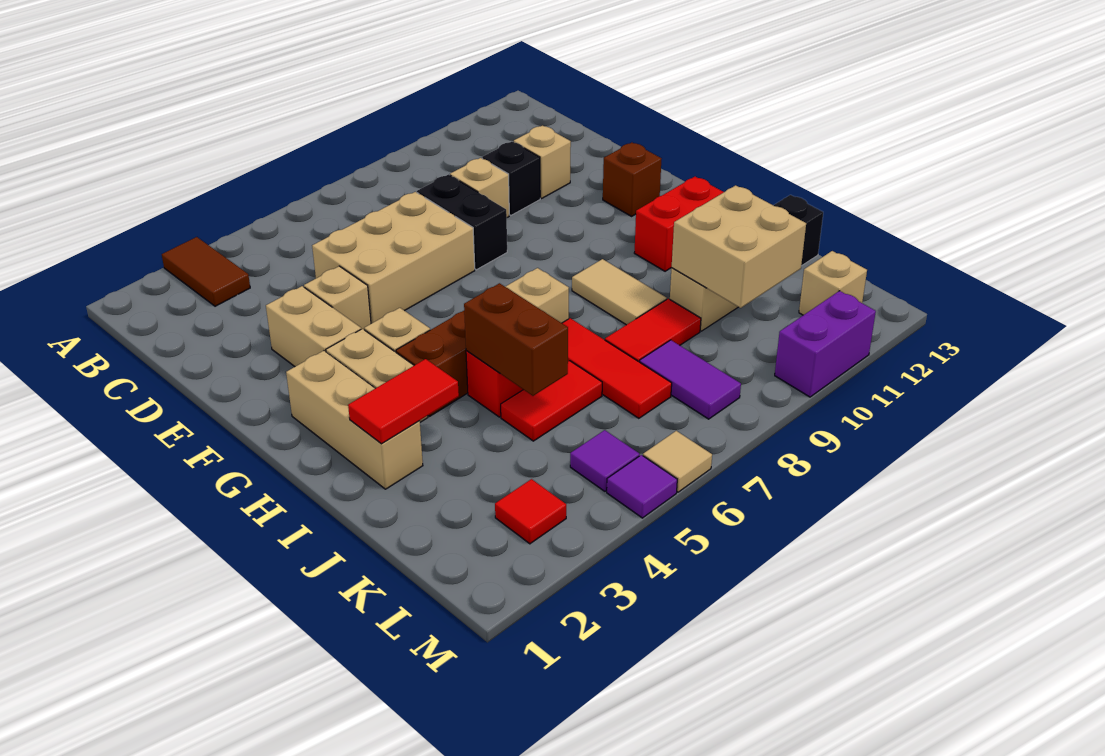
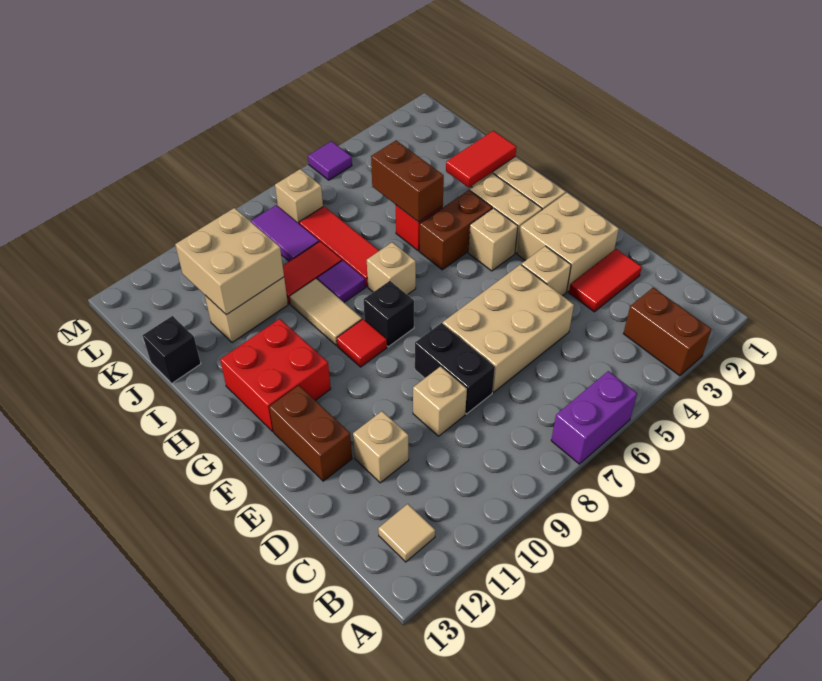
brown tile A3:B3 level 1 -> brown brick A3:B3 level 1
black brick D10 level 1 -> black brick G8 level 1
tan brick E3:F3 level 1 -> tan brick E2:F3 level 1
brown brick F12 level 1 -> brown brick E12:F12 level 1
red brick H11:H12 level 1 -> red brick G11:H12 level 1
red tile J5:J6 level 1 -> red tile D2:D3 level 1
red tile L3 level 1 -> red tile G9 level 1
purple tile L5 level 1 -> purple tile I8 level 1
tan brick L12 level 1 -> tan brick L7 level 1
tan tile M6 level 1 -> tan tile B12 level 1
purple brick M10:M11 level 1 -> purple brick A6:A7 level 1

